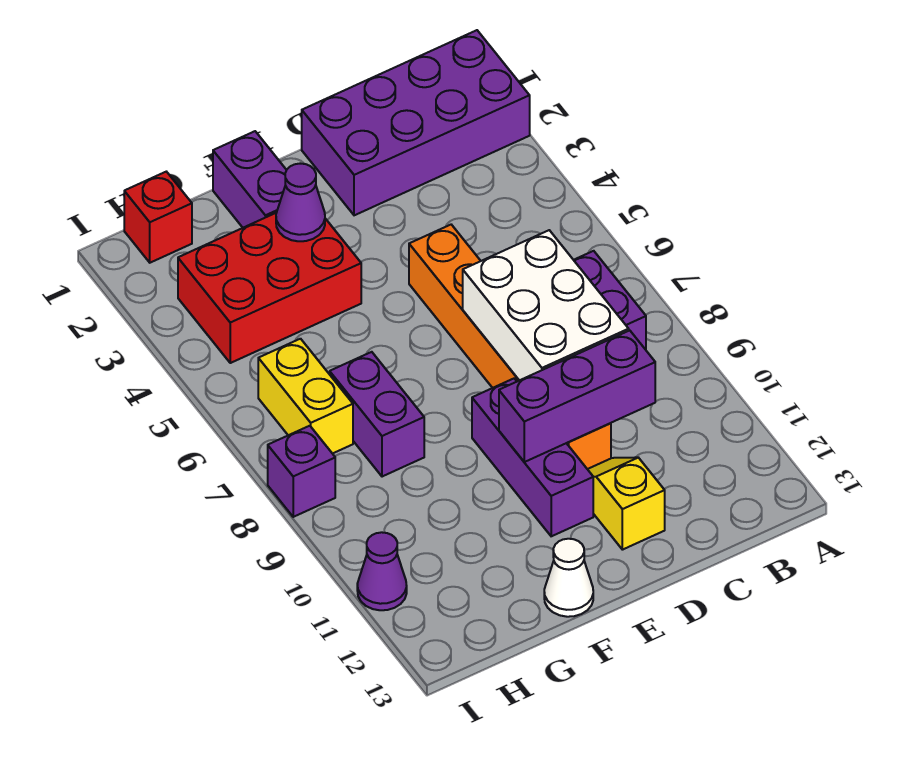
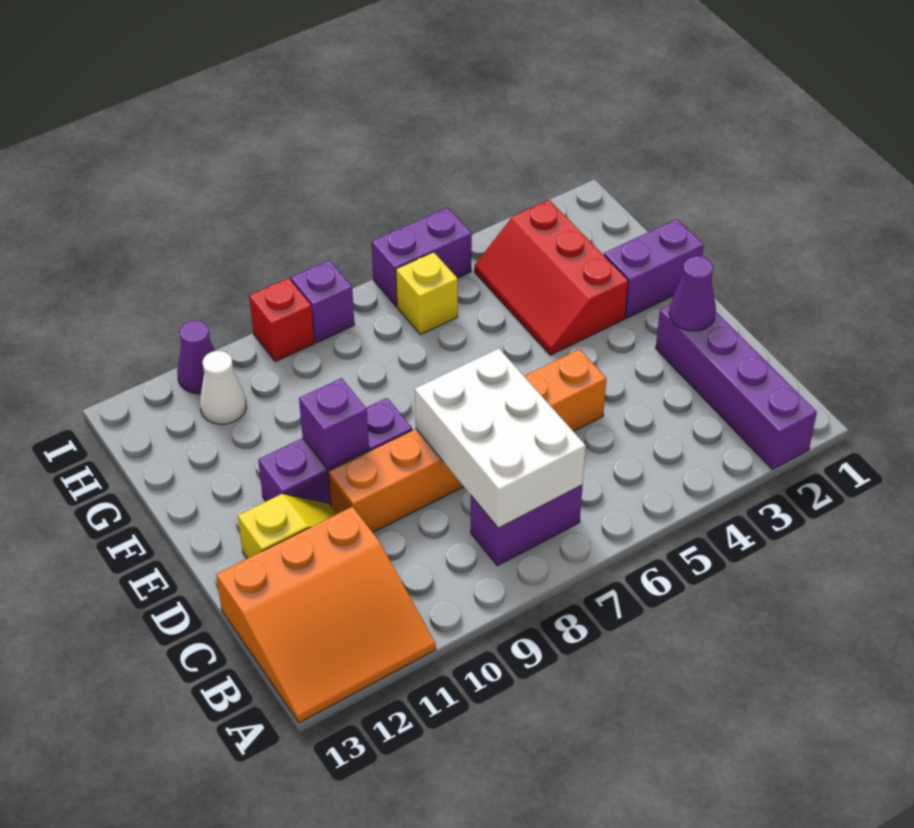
purple brick A1:D2 level 1 -> purple brick A2:D2 level 1
none -> orange slope A11:C13 level 1 top C
white brick C7:D9 level 2 -> white brick B7:D8 level 2
purple brick C10:E10 level 2 -> purple brick E10 level 2
red brick F3:H4 level 1 -> red slope F3:H4 level 1 top 3
purple cone F3 level 2 -> purple cone D2 level 2
white cone F13 level 1 -> white cone H11 level 1
purple brick G7:G8 level 1 -> purple brick I5:I6 level 1
red brick H1 level 1 -> red brick I9 level 1
yellow brick H6:H7 level 1 -> yellow brick H6 level 1

